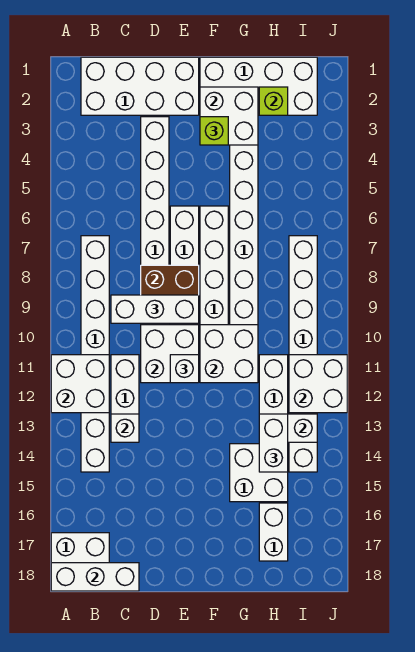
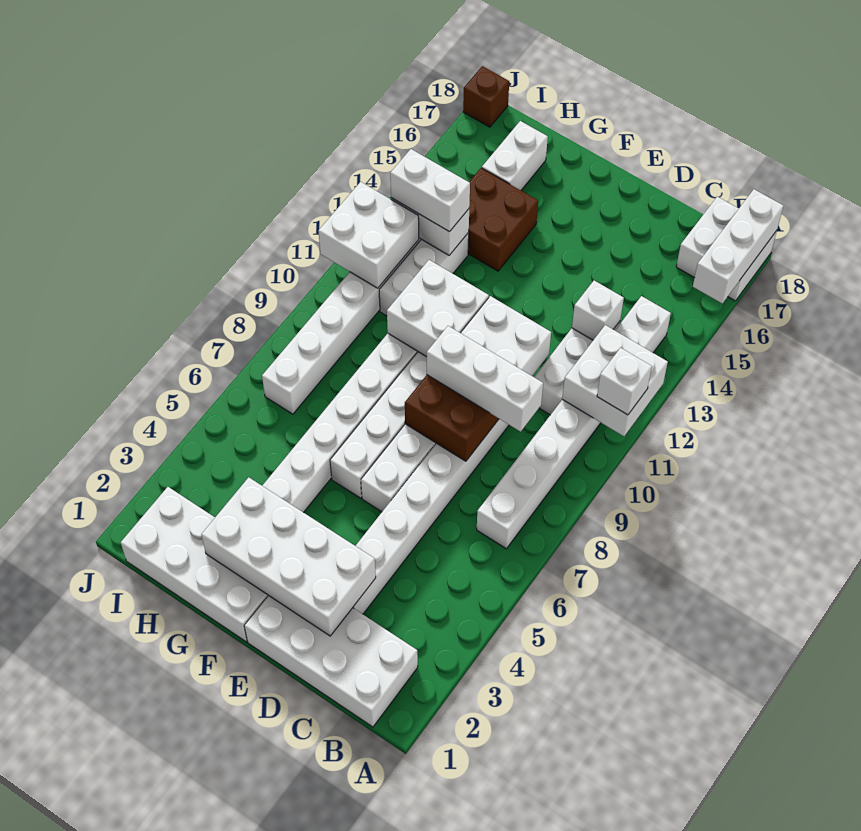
white brick A18:C18 level 2 -> white brick A16:A18 level 2
white brick E11 level 3 -> white brick A11 level 3
white brick F2:G3 level 2 -> white brick D2:G3 level 2
lime brick F3 level 3 -> none
white brick G14:H15 level 1 -> brown brick G14:H15 level 1
lime brick H2 level 2 -> none
white brick H13:H14 level 3 -> white brick H13:I13 level 3
none -> brown brick J18 level 1

